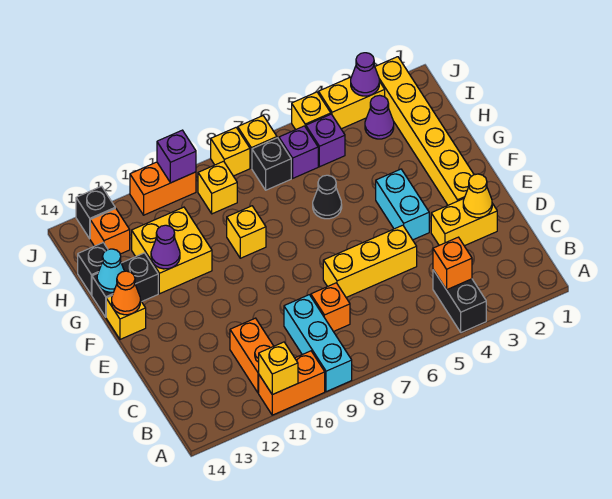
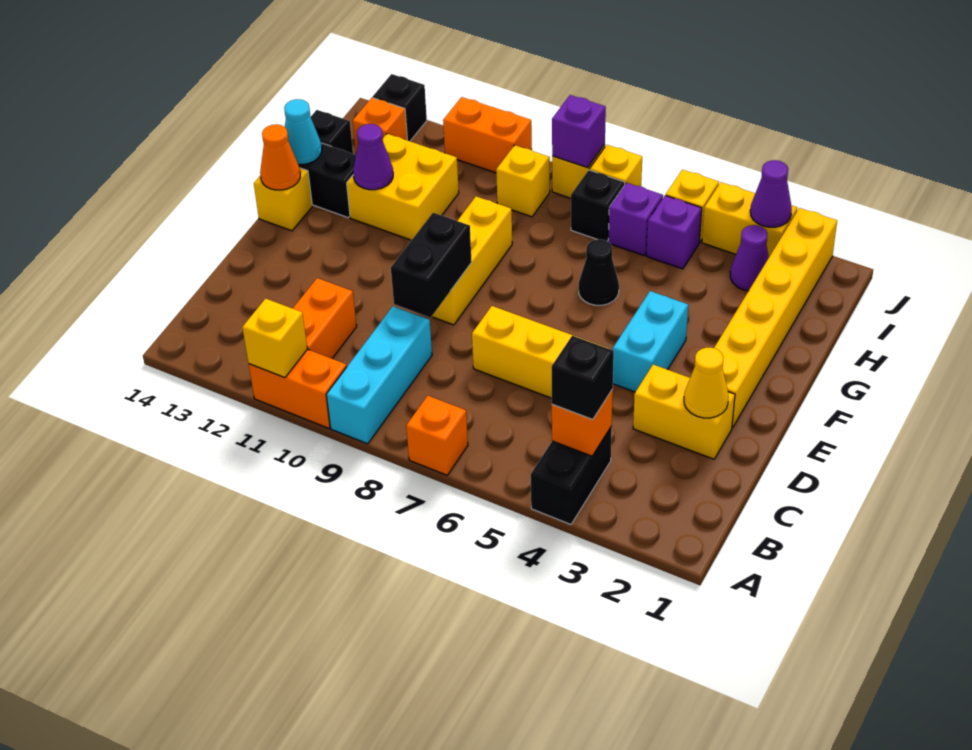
none -> black brick B4 level 3
orange brick C8 level 1 -> orange brick A7 level 1
none -> black brick D9:E9 level 2
yellow brick G9 level 1 -> yellow brick E9:G9 level 1
purple brick J10 level 2 -> purple brick J8 level 2

